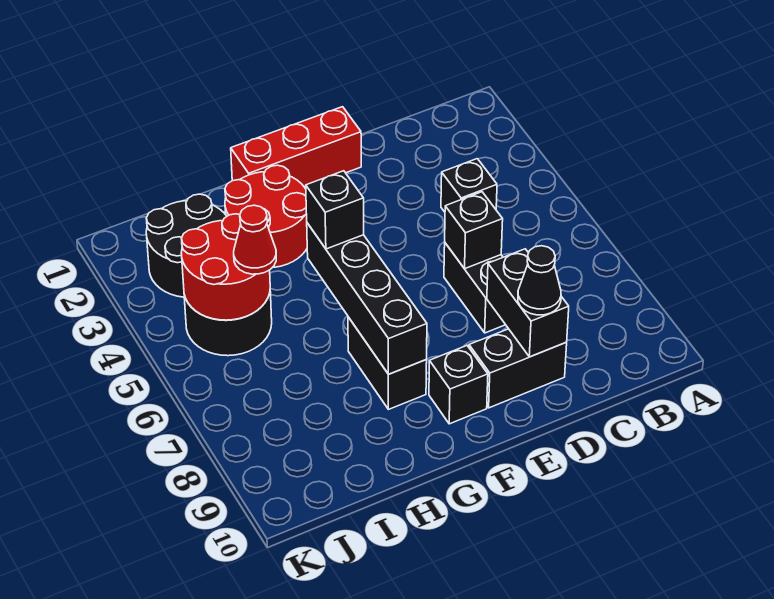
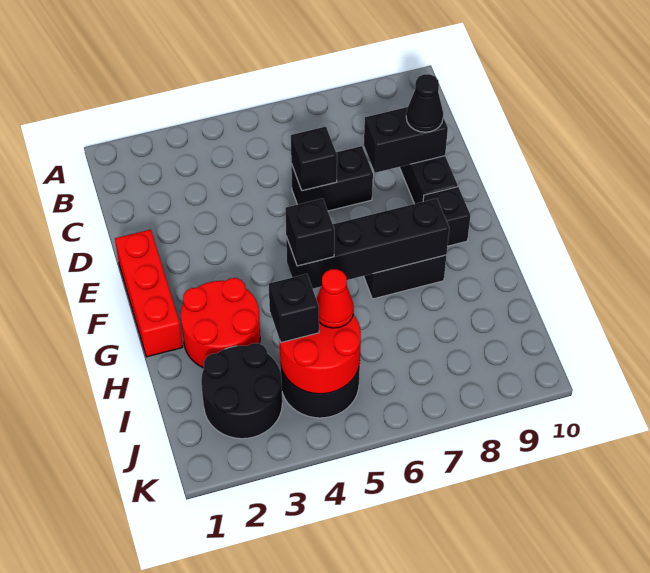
black brick C4 level 1 -> black brick I4 level 3

